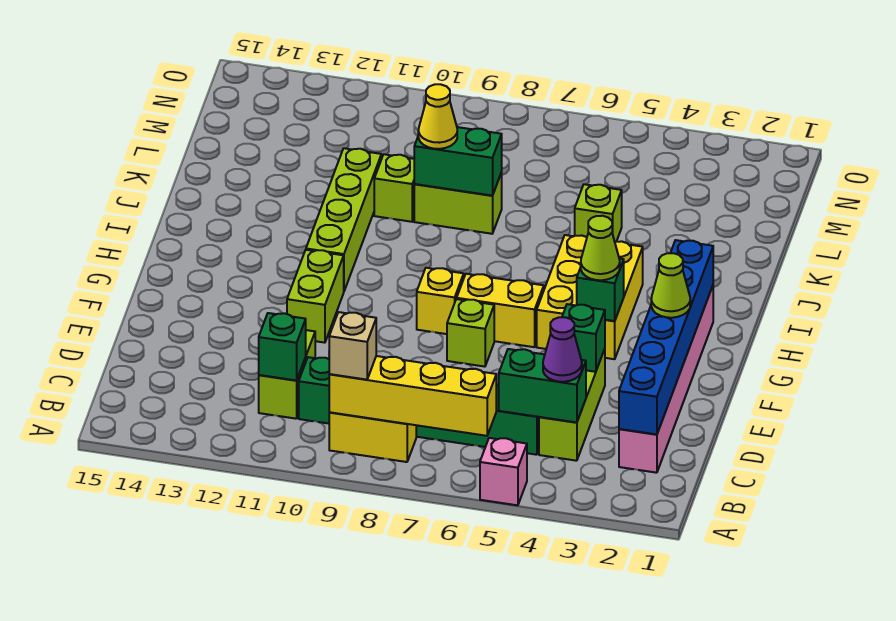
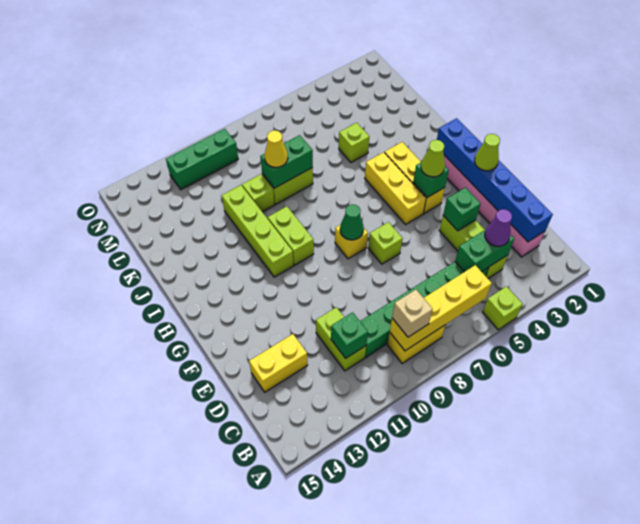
pink brick A5 level 1 -> lime brick A5 level 1
lime brick F11:G11 level 1 -> lime brick H10:I10 level 1
yellow brick G6:G7 level 1 -> yellow brick D13:D14 level 1
none -> green cone G8 level 2
none -> green brick N10:N12 level 1

